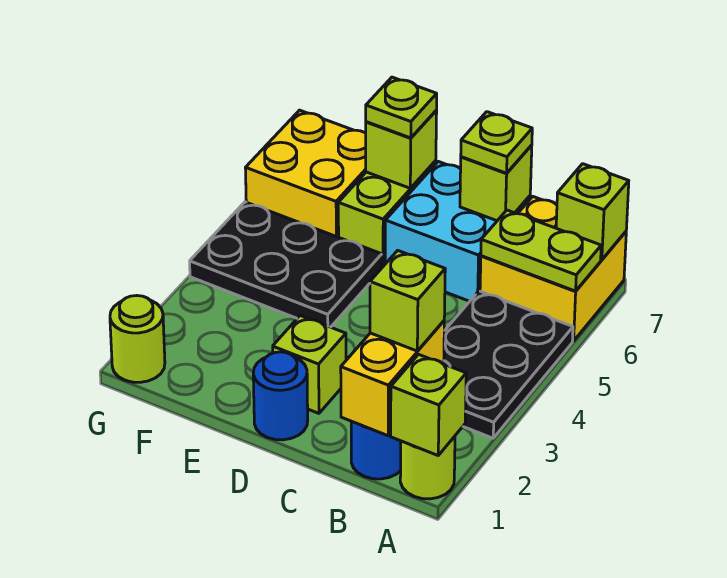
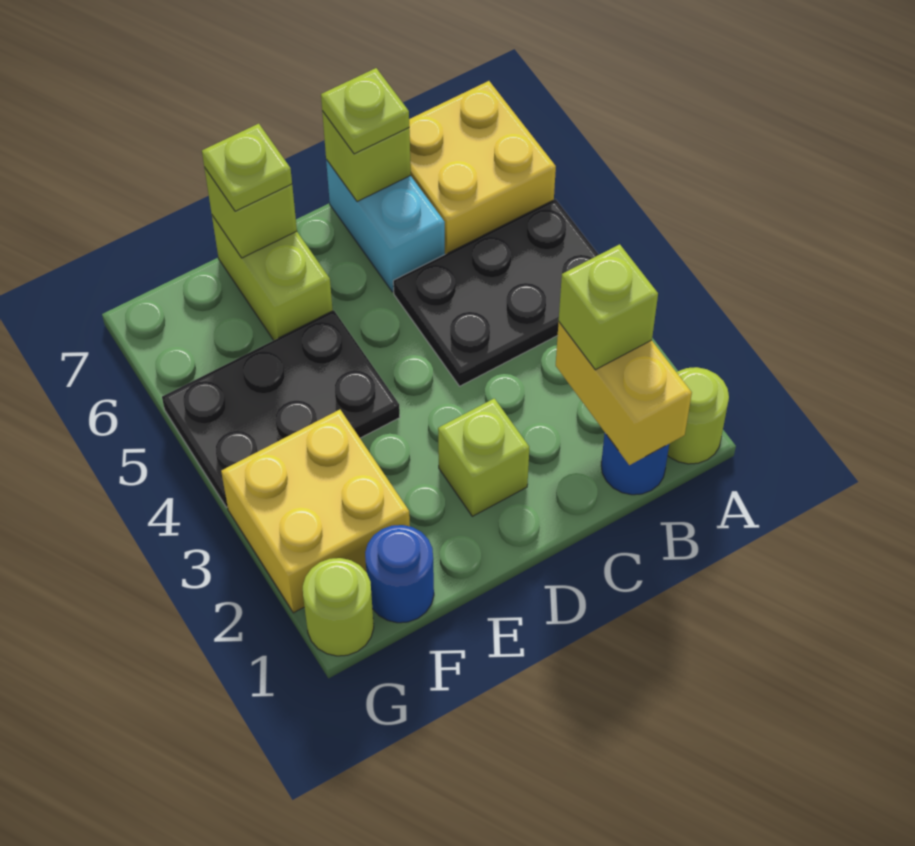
lime brick A1 level 2 -> none
black plate A3:B5 level 1 -> black plate A4:C5 level 1
lime plate A6:B6 level 2 -> none
lime brick A7 level 2 -> none
cyan brick C6:D7 level 1 -> cyan brick C6:C7 level 1
blue round brick D1 level 1 -> blue round brick F1 level 1
yellow brick F6:G7 level 1 -> yellow brick F2:G3 level 1

